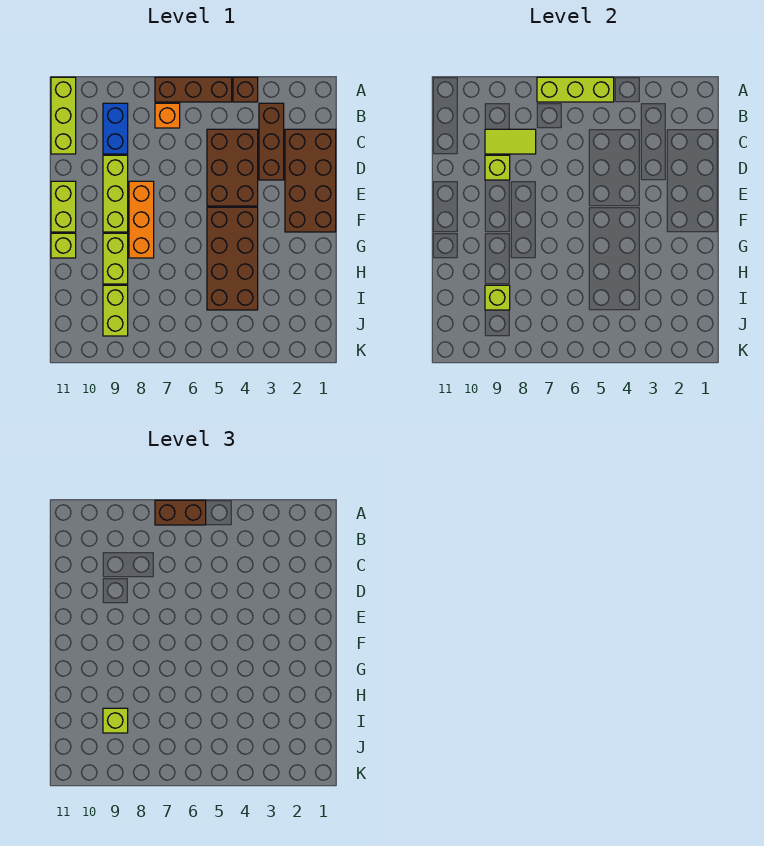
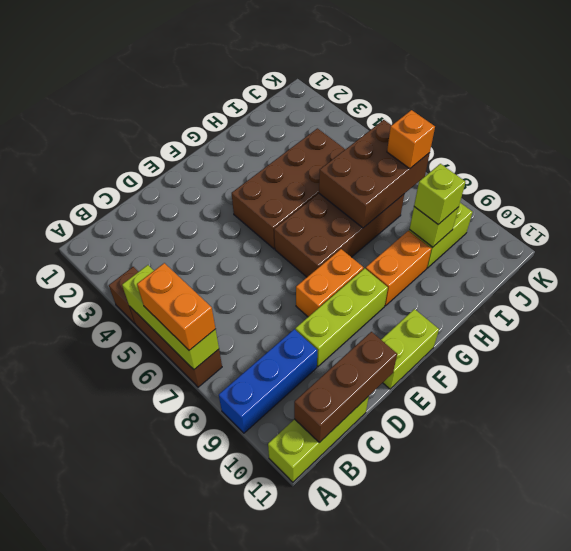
brown brick A6:A7 level 3 -> orange brick A6:A7 level 3
brown brick B3:D3 level 1 -> brown brick B11:D11 level 2
orange brick B7 level 1 -> orange brick J7 level 3
blue brick B9:C9 level 1 -> blue brick A9:C9 level 1
brown brick C1:F2 level 1 -> brown brick F6:I7 level 1
brown brick C4:E5 level 1 -> brown brick H6:J7 level 2
lime tile C8:C9 level 2 -> none
lime brick D9 level 2 -> none
orange brick E8:G8 level 1 -> orange brick E8:F8 level 1
lime brick G9:H9 level 1 -> orange brick G9:H9 level 1
lime brick G11 level 1 -> none

